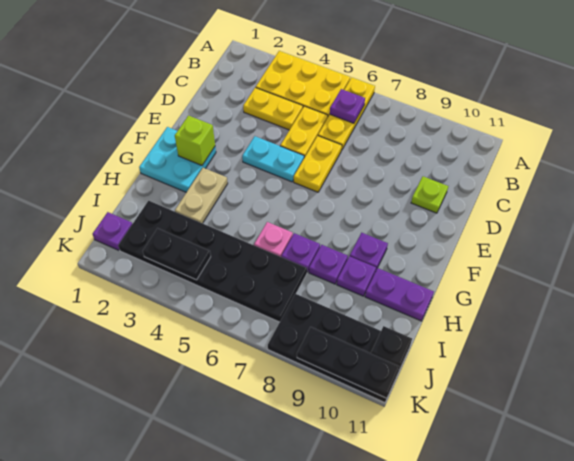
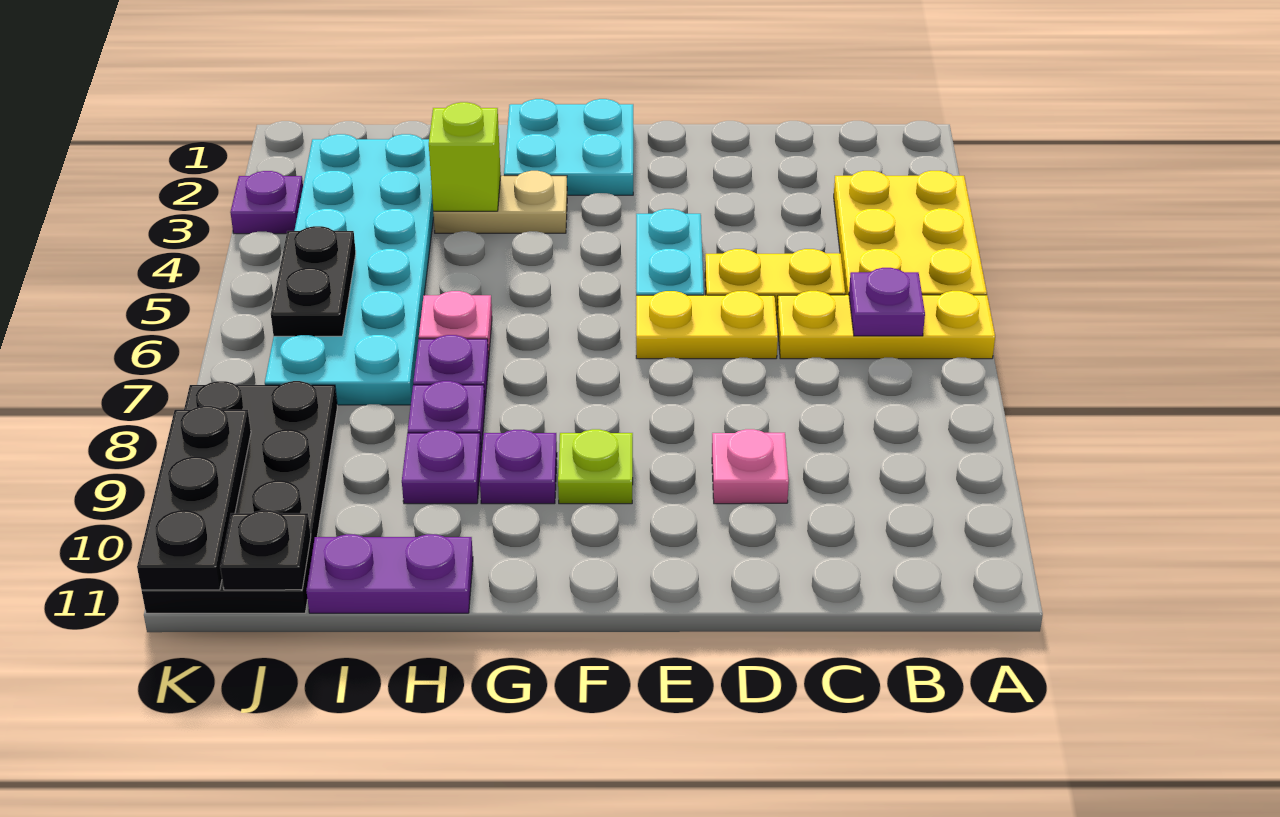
yellow plate C3:C4 level 1 -> none
none -> pink plate D9 level 1
lime plate D10 level 1 -> lime plate F9 level 1
lime brick F2 level 2 -> lime brick H3 level 2
purple plate H10:H11 level 1 -> purple plate H11:I11 level 1
black plate I2:J7 level 1 -> cyan plate I2:J7 level 1
purple plate J1 level 1 -> purple plate K3 level 1
black plate J3:J4 level 2 -> black plate J5:J6 level 2

